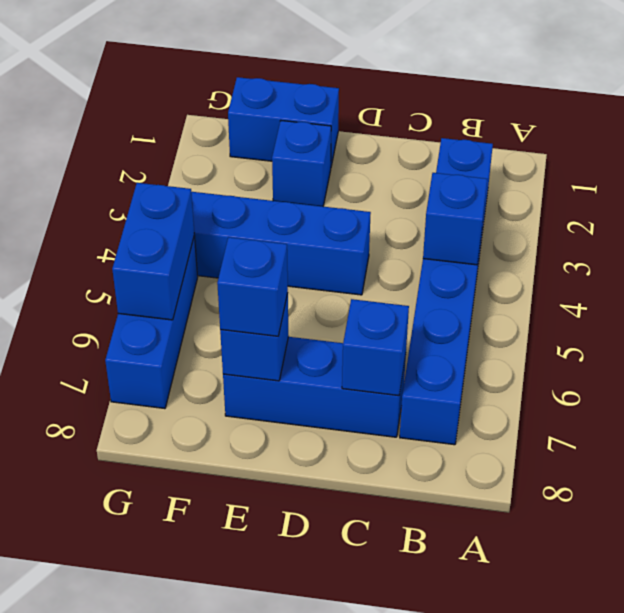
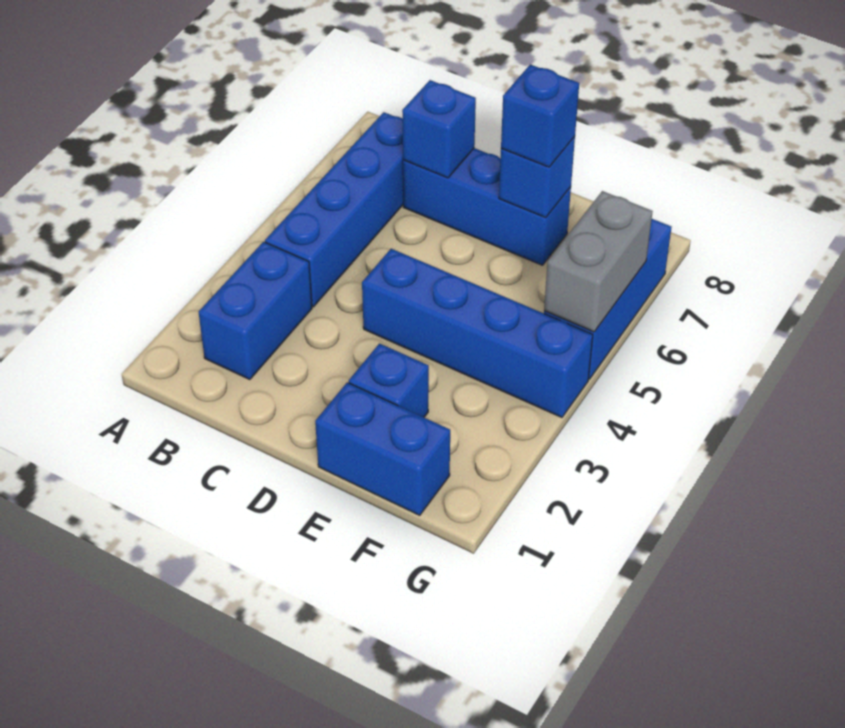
blue brick B4 level 2 -> none
blue brick G5:G6 level 2 -> grey brick G5:G6 level 2

